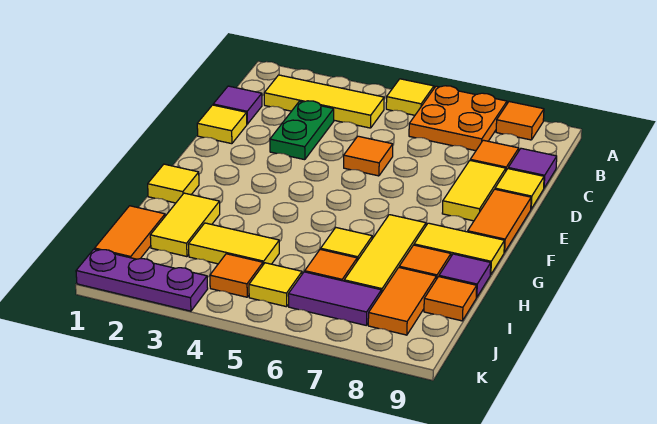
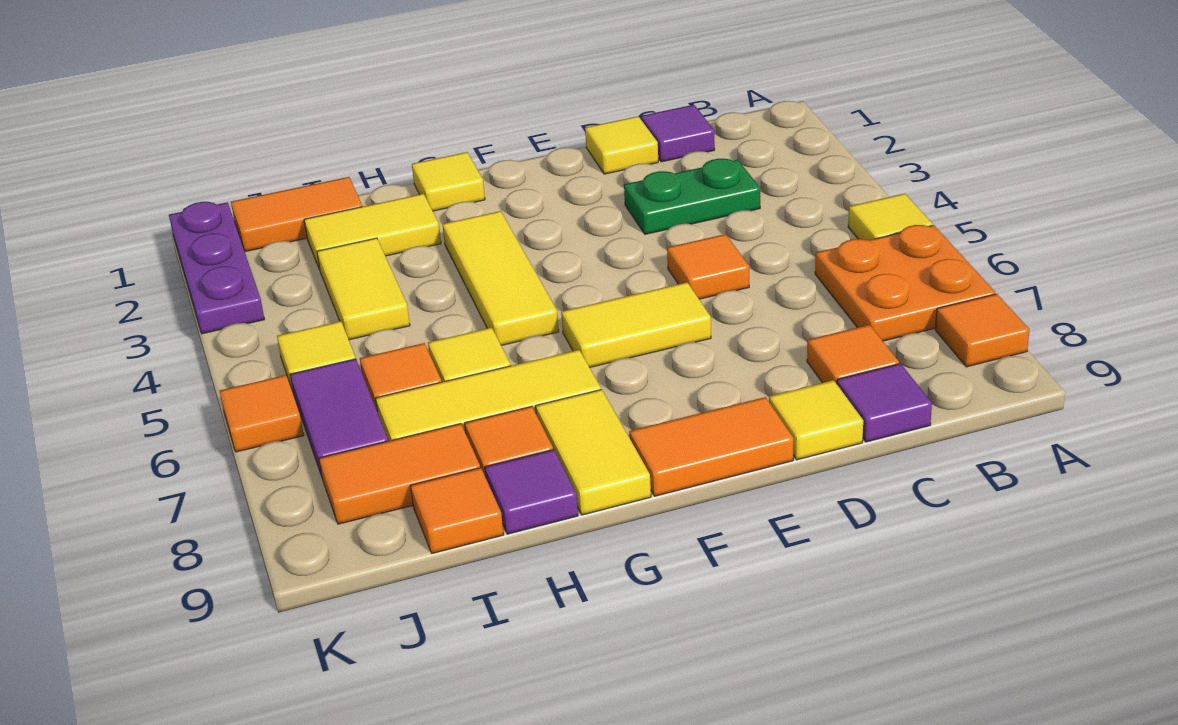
yellow tile B2:B4 level 1 -> yellow tile G3:G5 level 1
yellow tile D8:E8 level 1 -> yellow tile E6:F6 level 1
orange tile J4 level 1 -> orange tile K6 level 1

